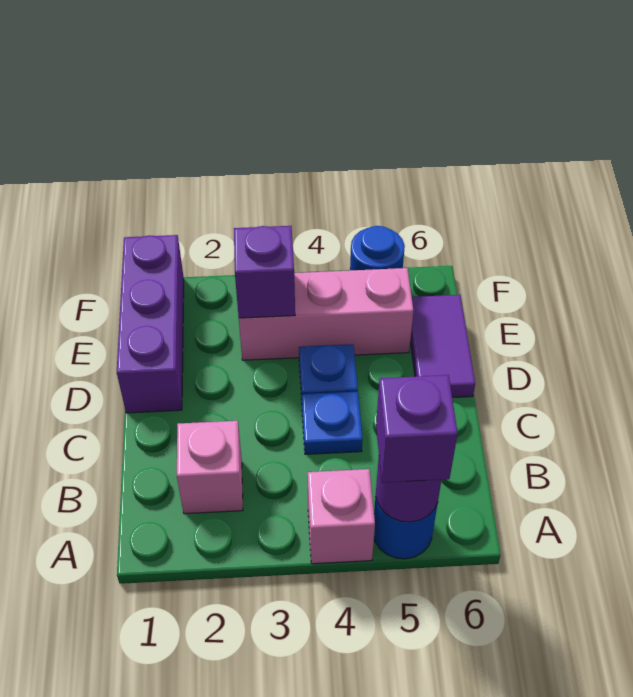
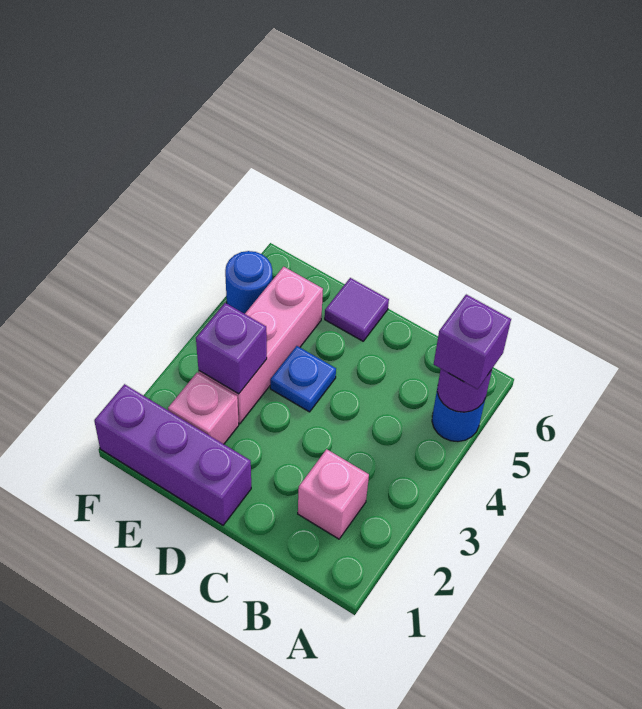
pink brick A4 level 1 -> pink brick E2 level 1
blue plate C4 level 1 -> none
purple tile D6:E6 level 1 -> purple tile D6 level 1

